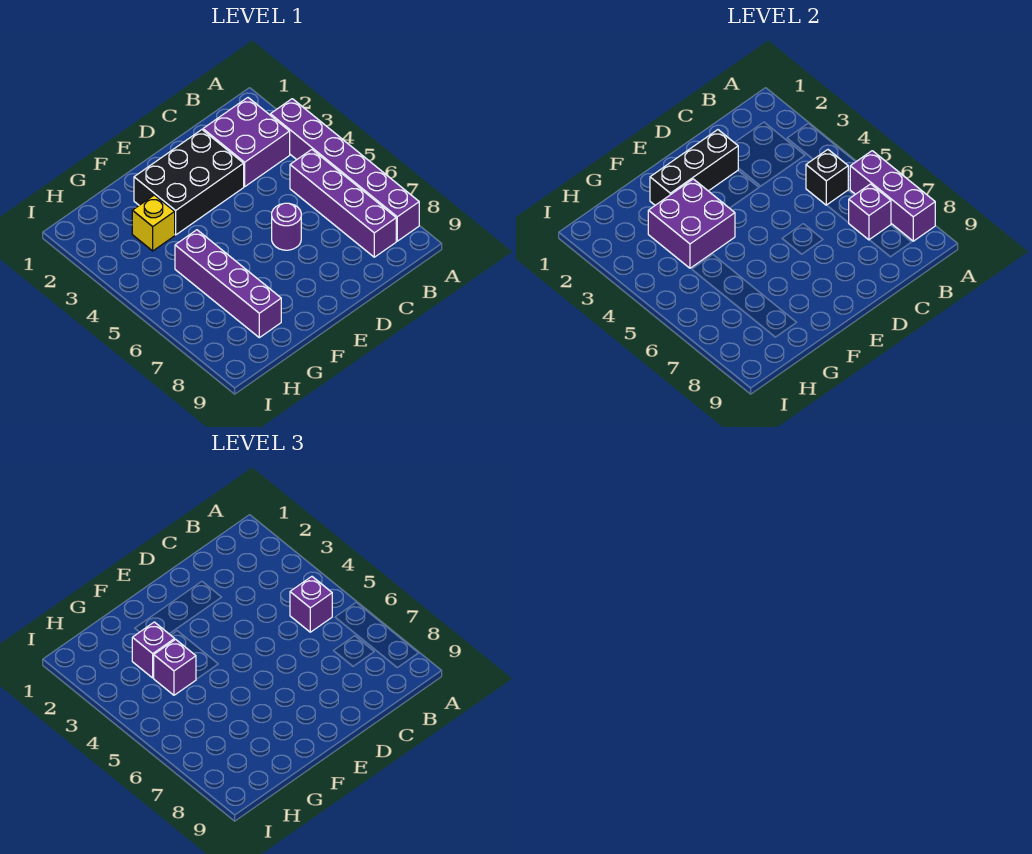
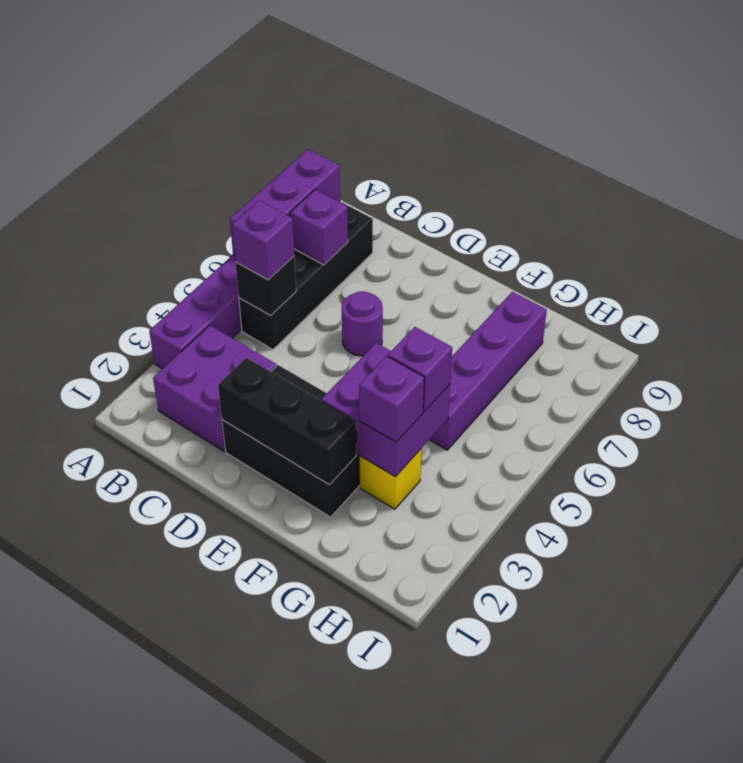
purple brick B5:B8 level 1 -> black brick B5:B8 level 1

